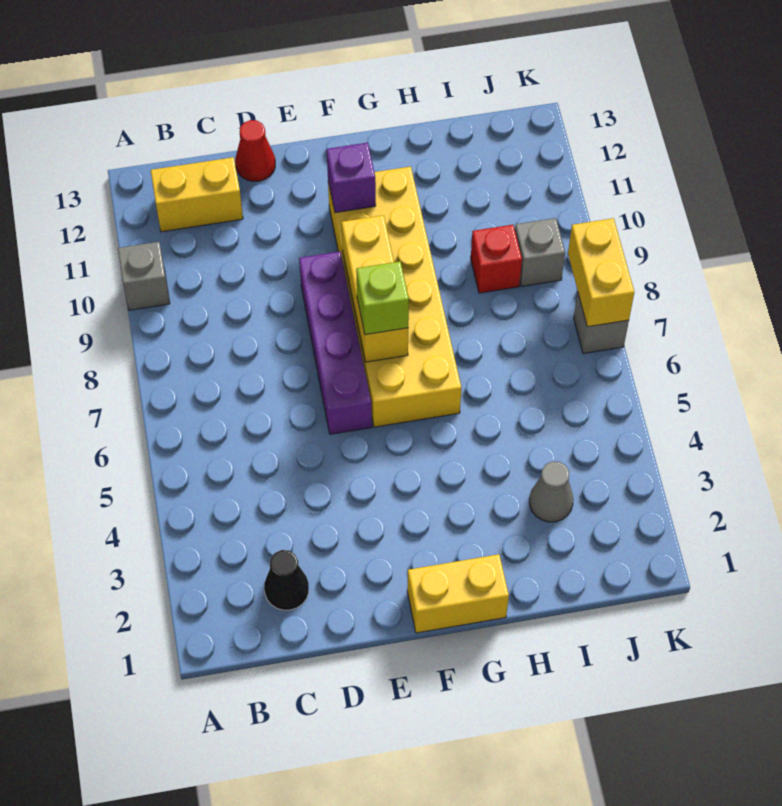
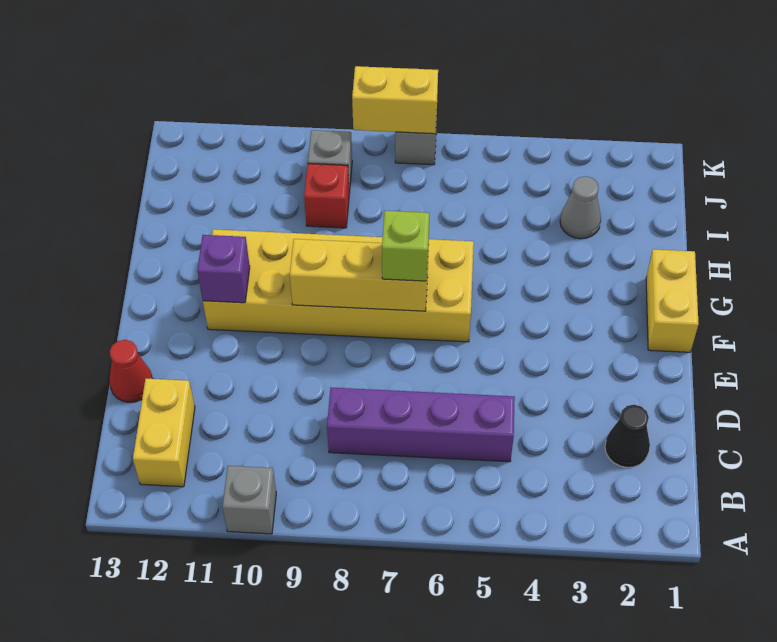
purple brick E6:E9 level 1 -> purple brick C5:C8 level 1

